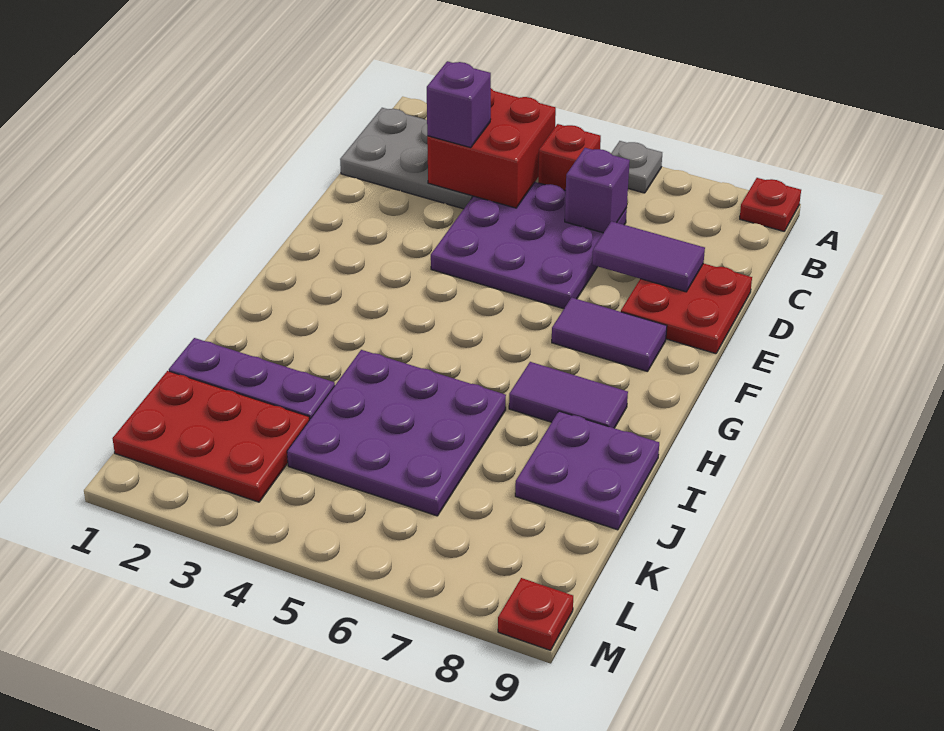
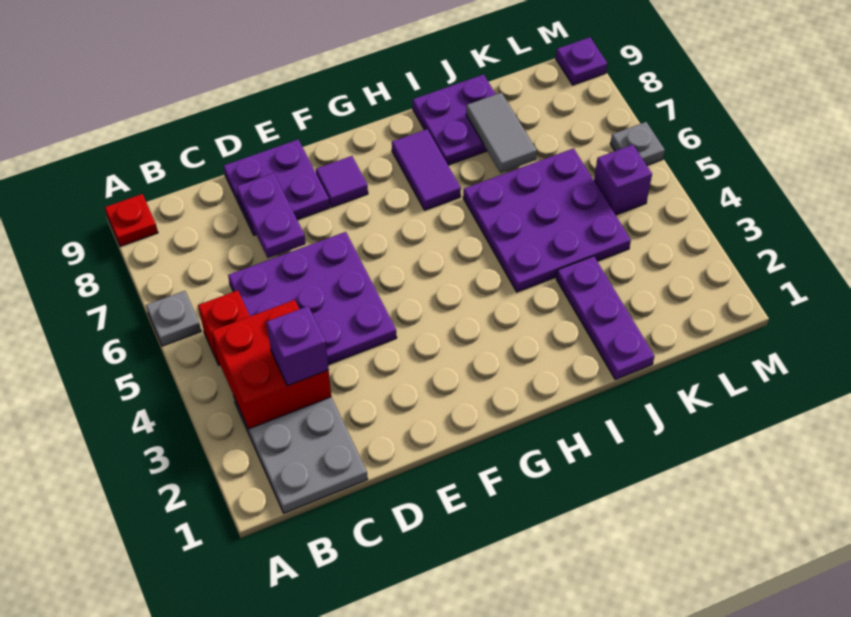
purple brick C6 level 2 -> purple brick L5 level 1
purple tile D7:D8 level 2 -> purple plate D7:D8 level 2
red plate D8:E9 level 1 -> purple plate D8:E9 level 1
purple tile F7:F8 level 1 -> purple tile F8 level 1
none -> grey tile J7:J8 level 2
red plate K1:L3 level 1 -> none
none -> grey plate M6 level 1
red plate M9 level 1 -> purple plate M9 level 1

